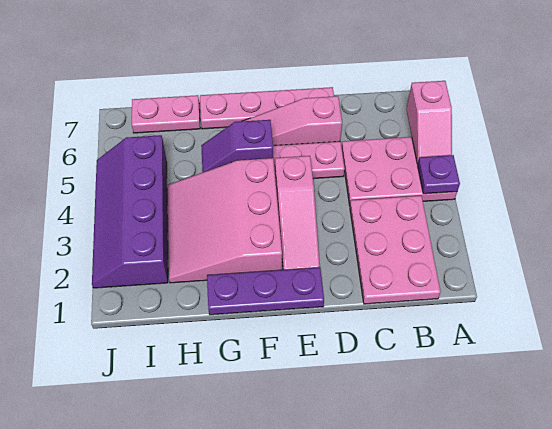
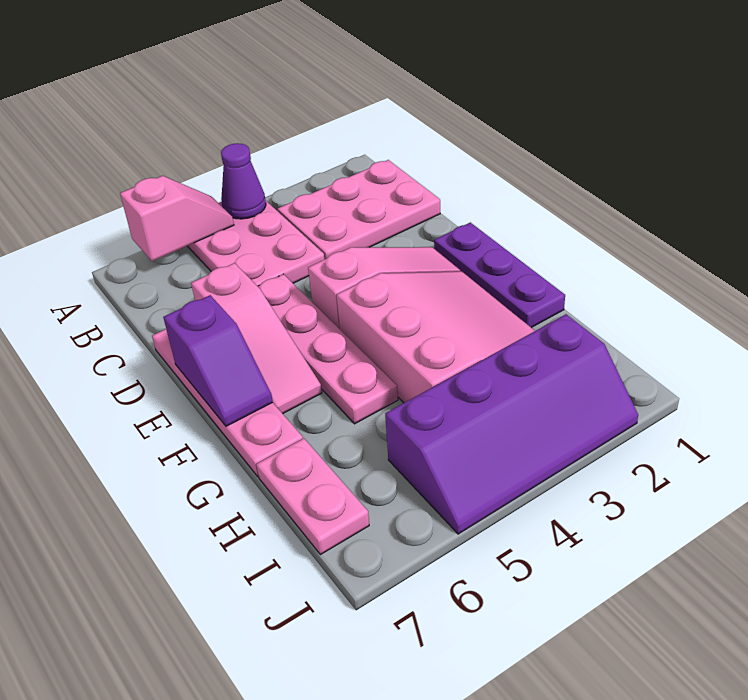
purple plate A4 level 2 -> purple cone A4 level 2
pink slope F2:H4 level 1 top F -> pink slope F2:H4 level 1 top 4
purple slope F5:G5 level 2 top F -> purple slope E7:F7 level 2 top E

